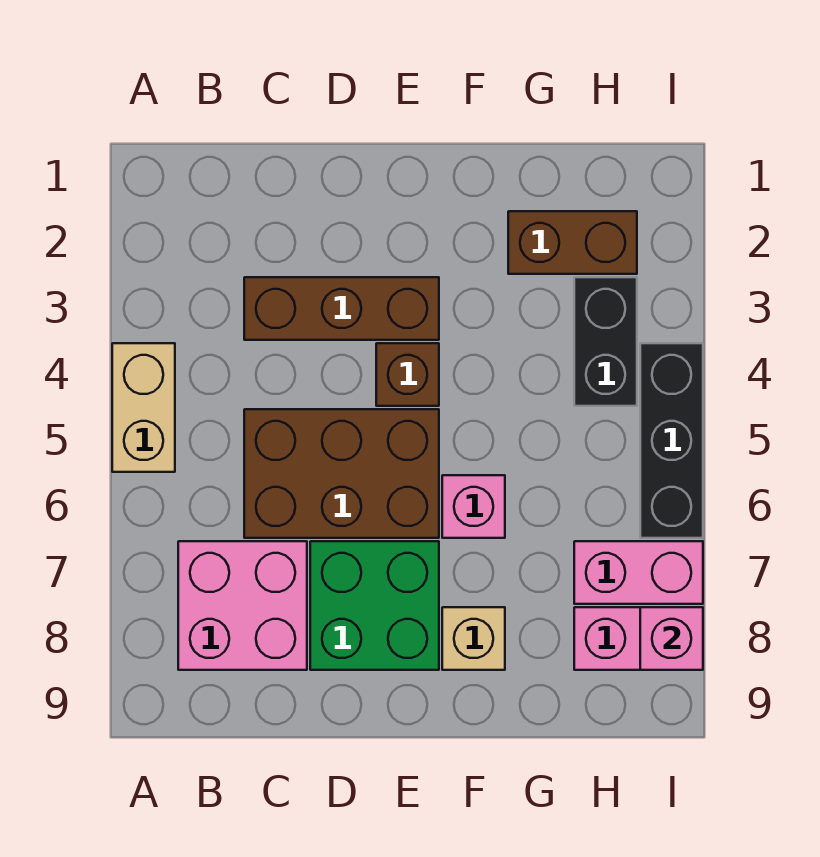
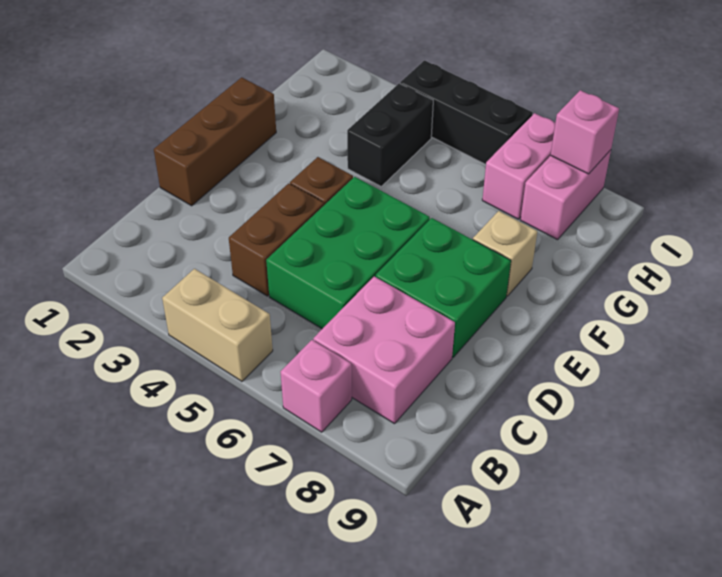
brown brick C3:E3 level 1 -> brown brick D1:F1 level 1
brown brick C5:E6 level 1 -> green brick C5:E6 level 1
pink brick F6 level 1 -> pink brick A7 level 1
brown brick G2:H2 level 1 -> brown brick C4:D4 level 1
black brick H3:H4 level 1 -> black brick G4:H4 level 1

